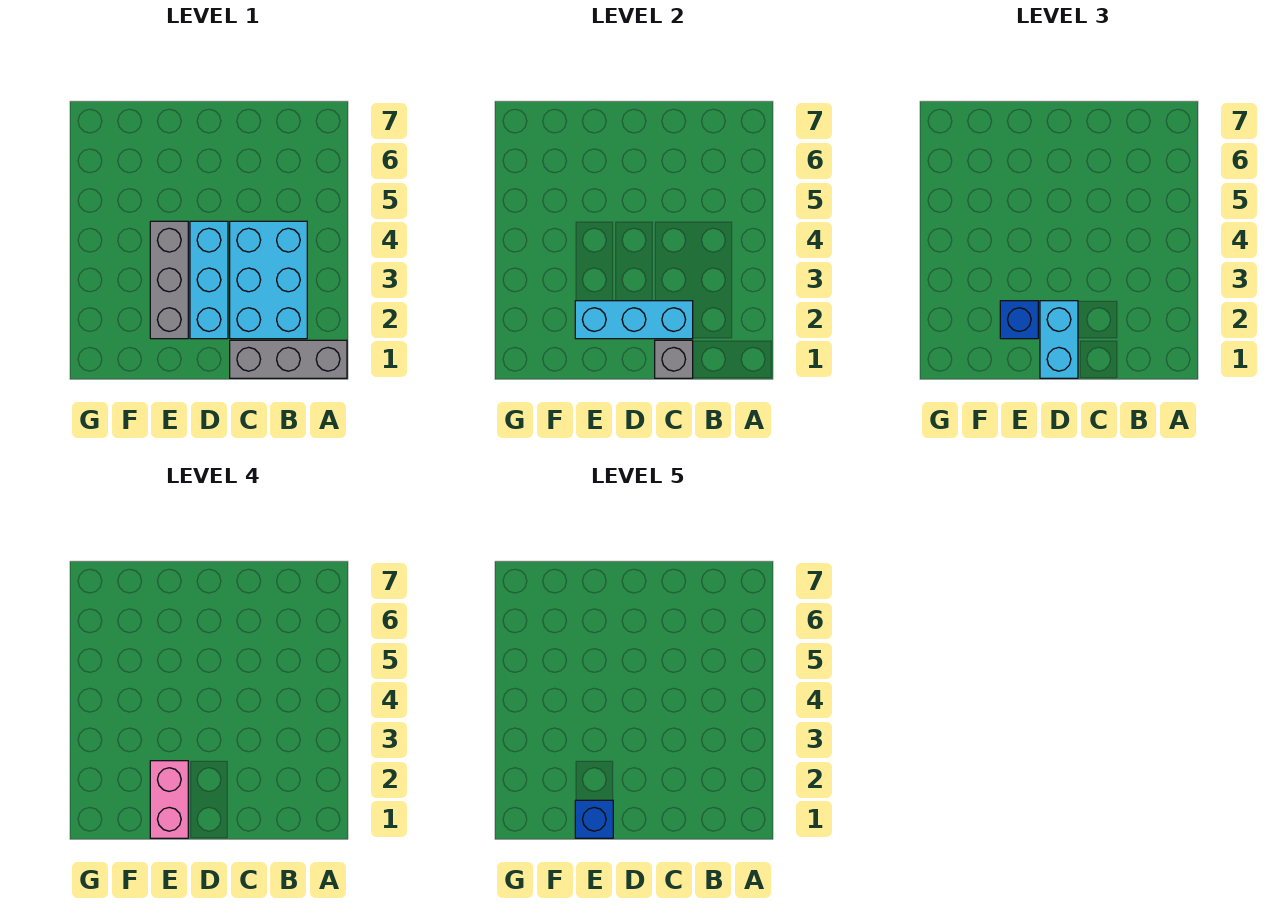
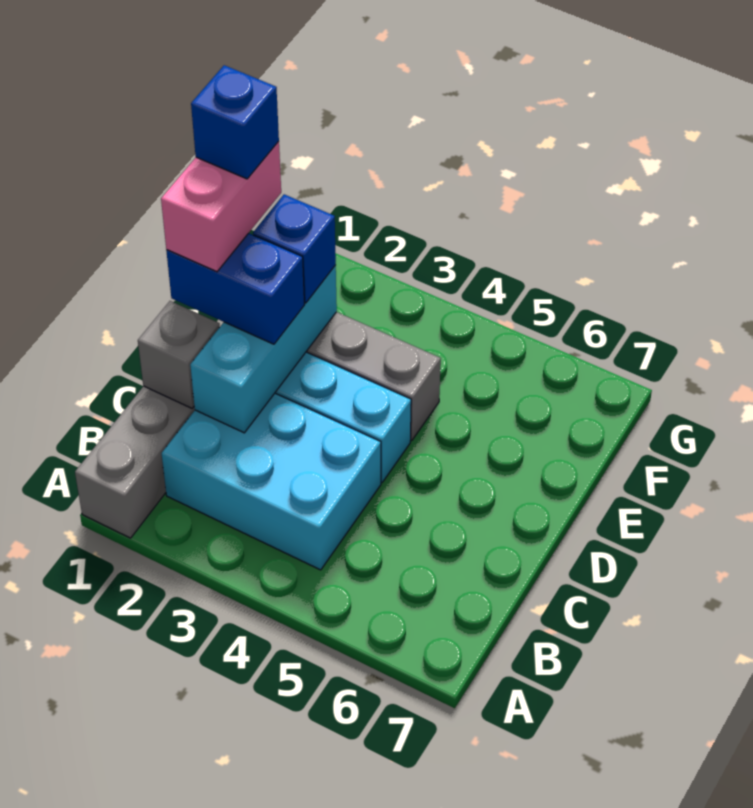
cyan brick D1:D2 level 3 -> blue brick D1:D2 level 3
pink brick E1:E2 level 4 -> pink brick D1:E1 level 4

